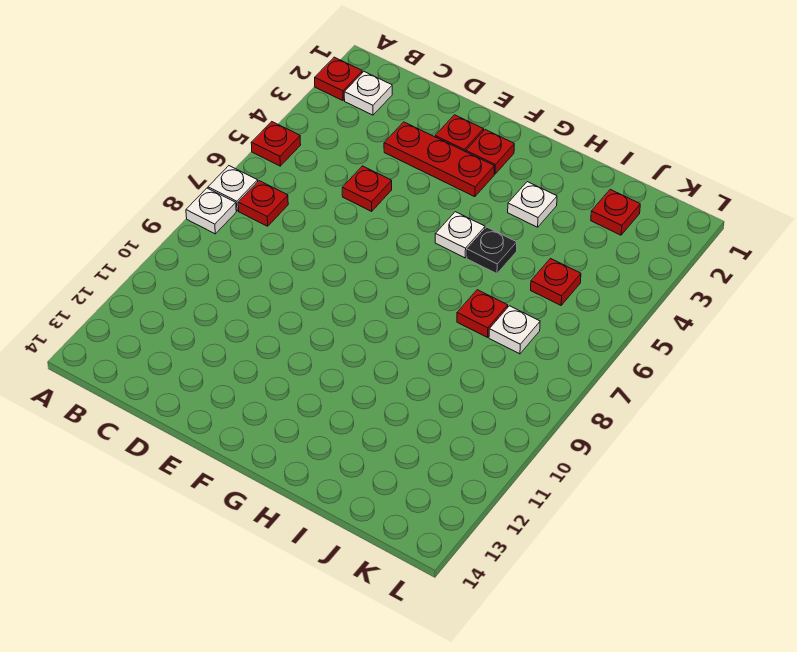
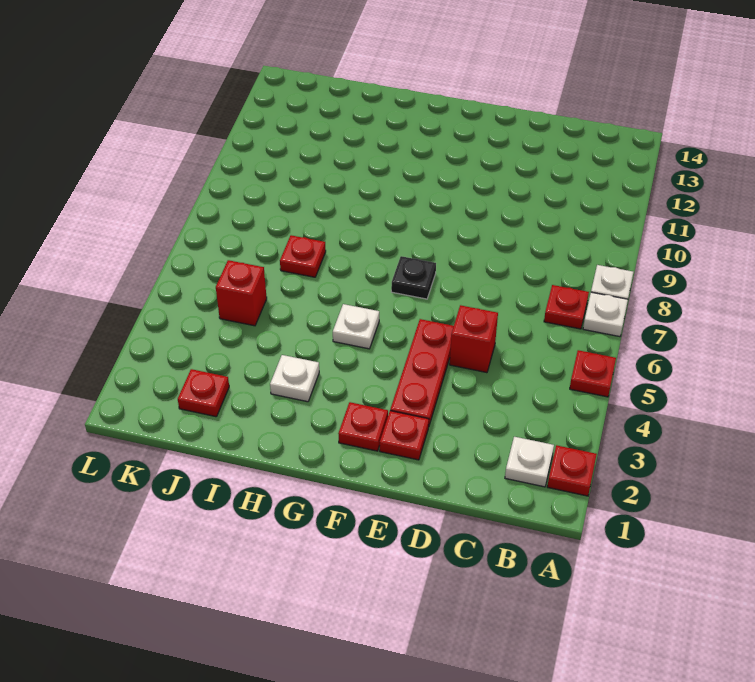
red plate D3:F3 level 1 -> red plate E3:E5 level 1
red plate D5 level 1 -> red brick D5 level 1
black plate H5 level 1 -> black plate F7 level 1
red plate J5 level 1 -> red brick J5 level 1
white plate J7 level 1 -> none

